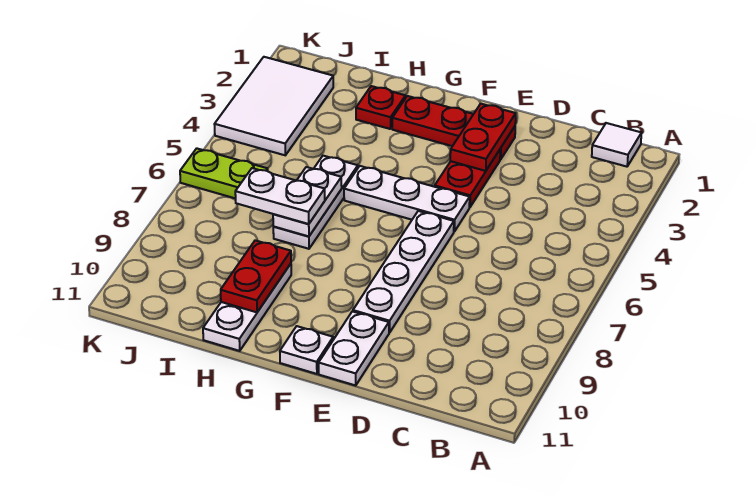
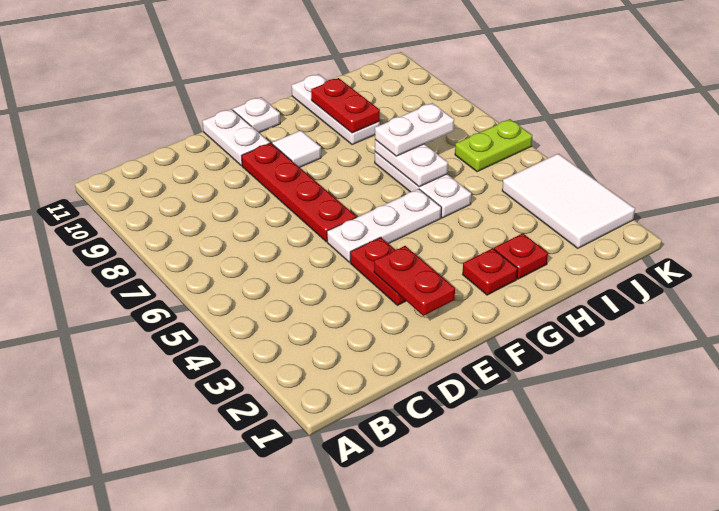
white tile B1 level 1 -> white tile F9 level 1
red plate E2:G2 level 1 -> red plate G2 level 1
white plate E6:E9 level 1 -> red plate E6:E9 level 1

